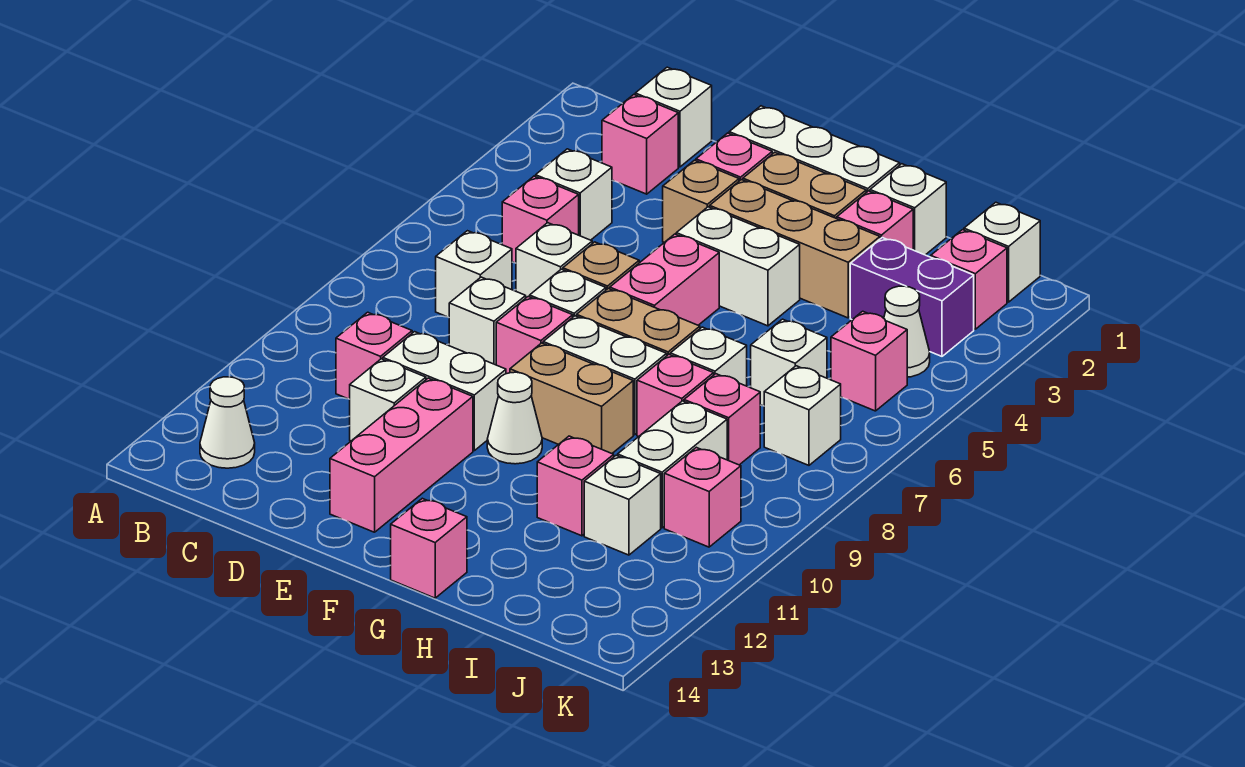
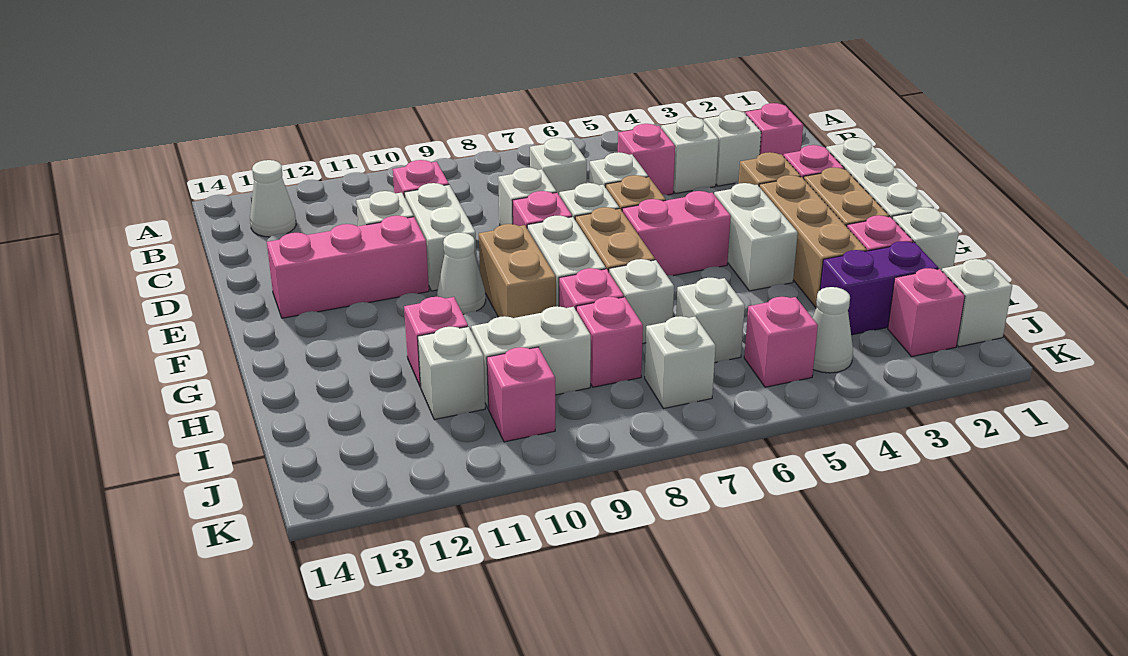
white brick C1 level 1 -> white brick C3 level 1
pink brick G14 level 1 -> none
purple brick I3:J3 level 1 -> purple brick I2:I3 level 1

